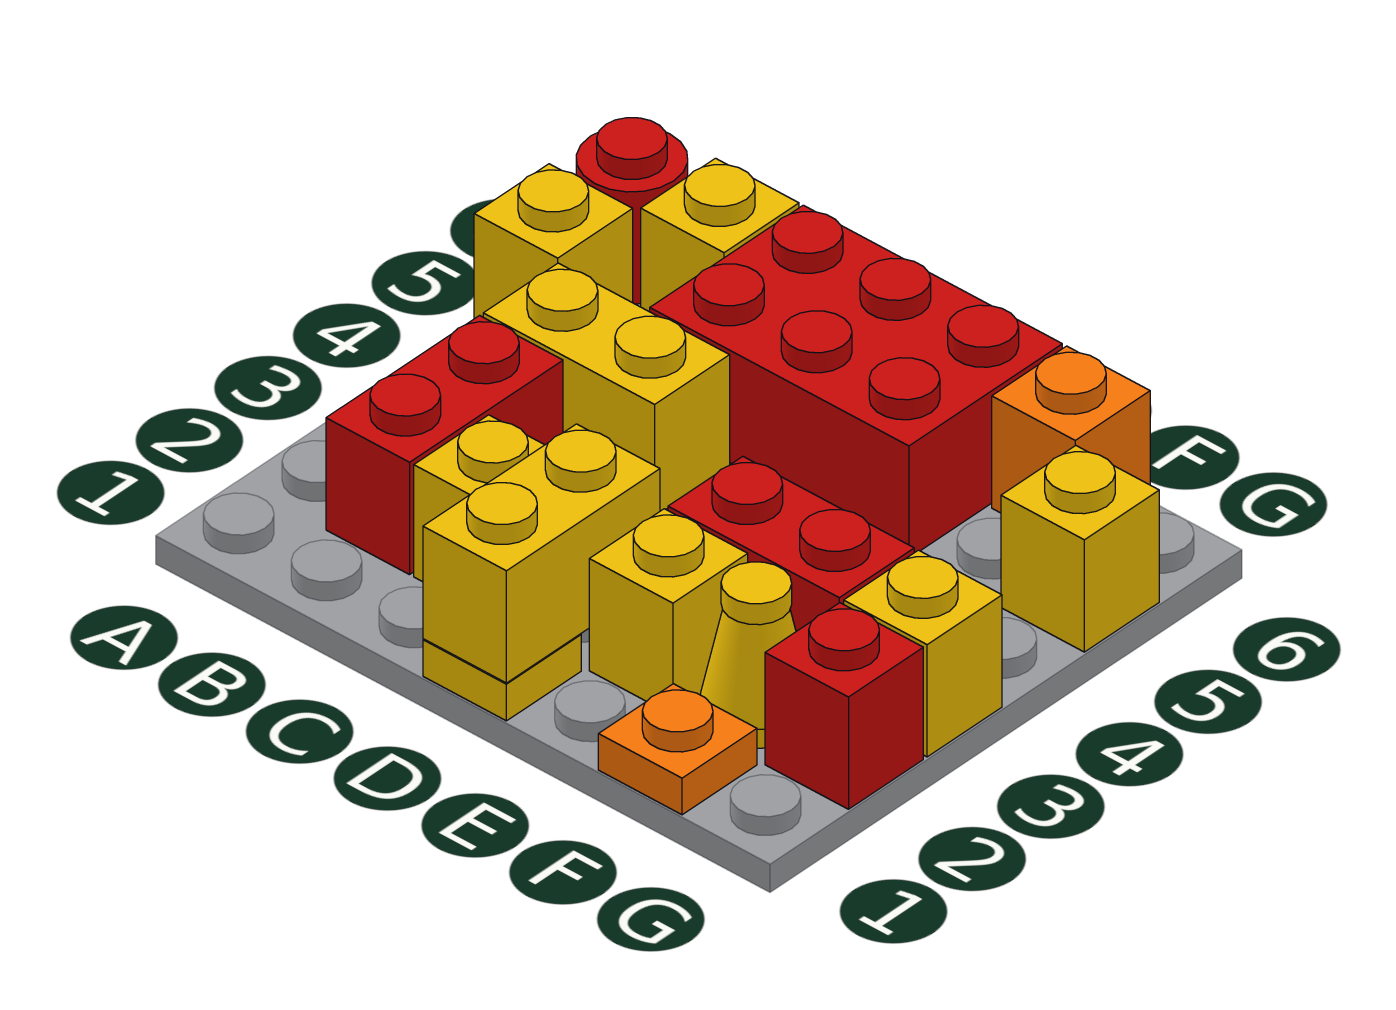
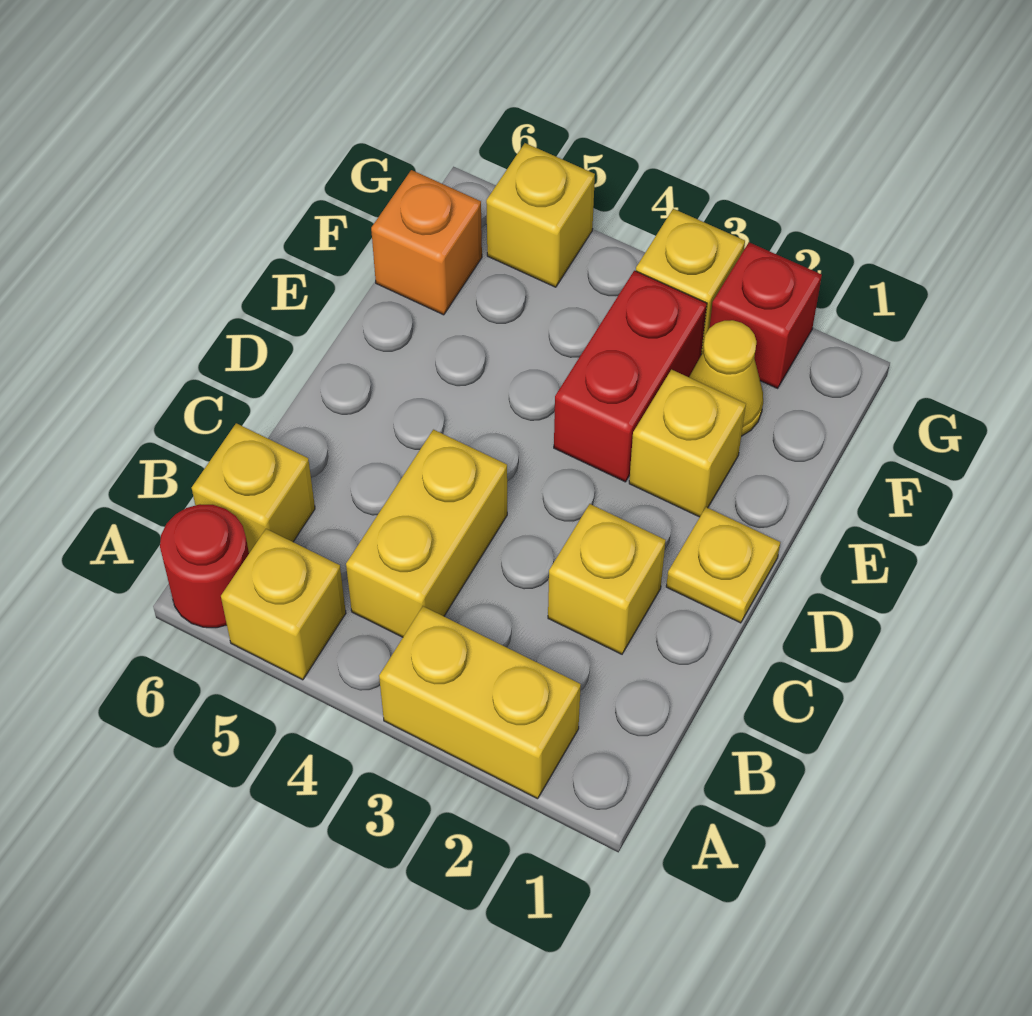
red brick B2:B3 level 1 -> none
red brick C5:E6 level 1 -> none
yellow brick D1:D2 level 2 -> yellow brick A2:A3 level 1
orange plate F1 level 1 -> none

